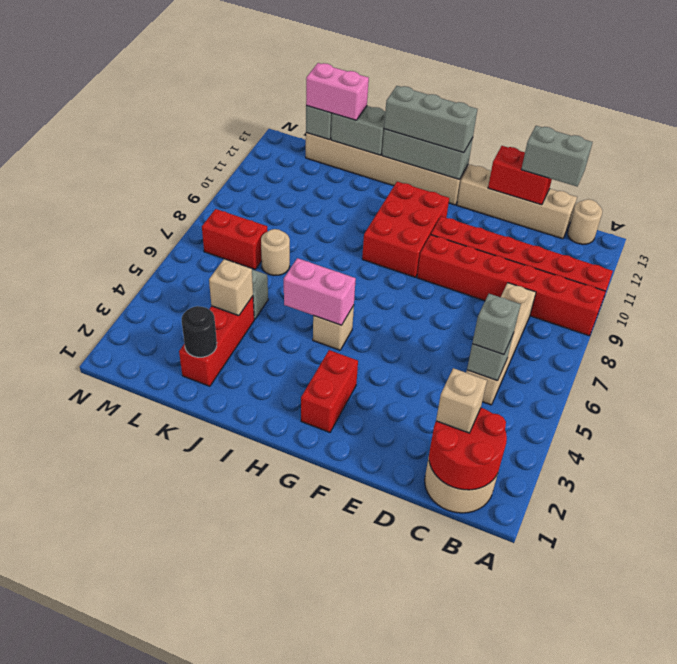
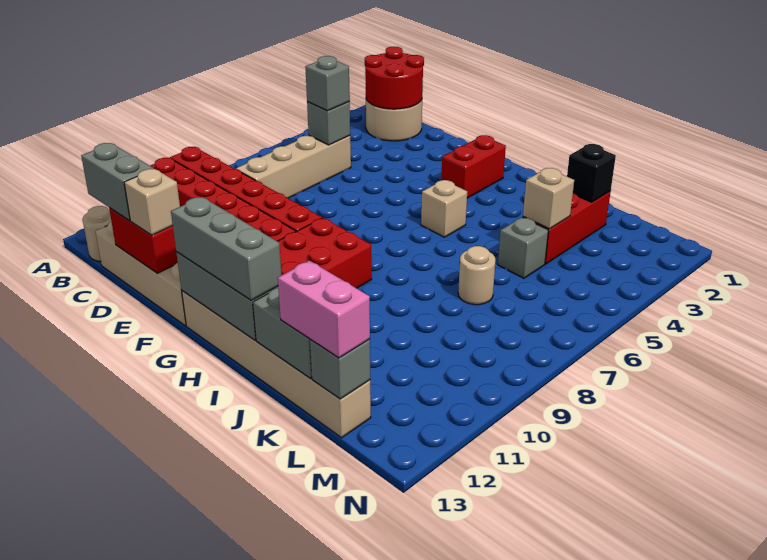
tan brick C2 level 3 -> tan brick E13 level 3
pink brick H5:I5 level 2 -> none
black round brick K2 level 2 -> black brick K2 level 2
red brick L7:M7 level 1 -> none

